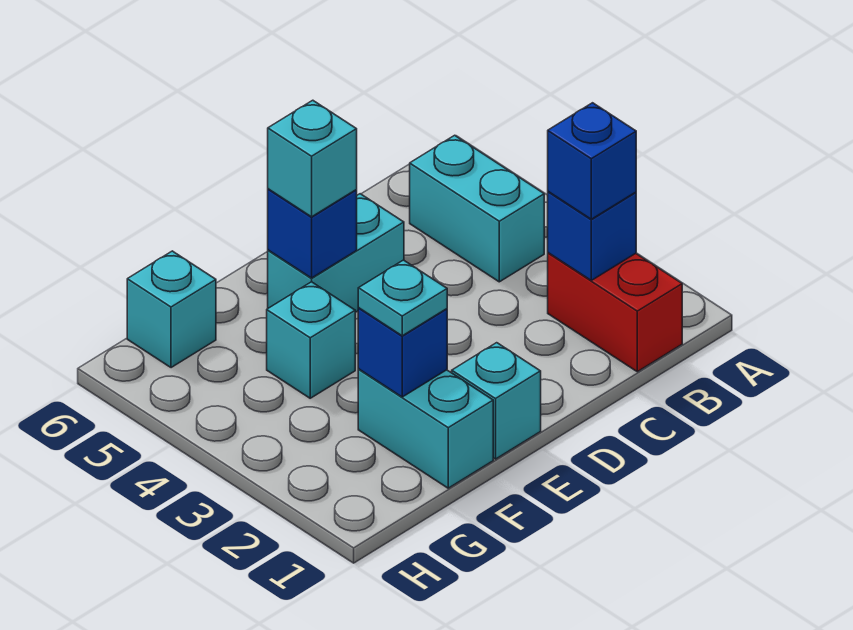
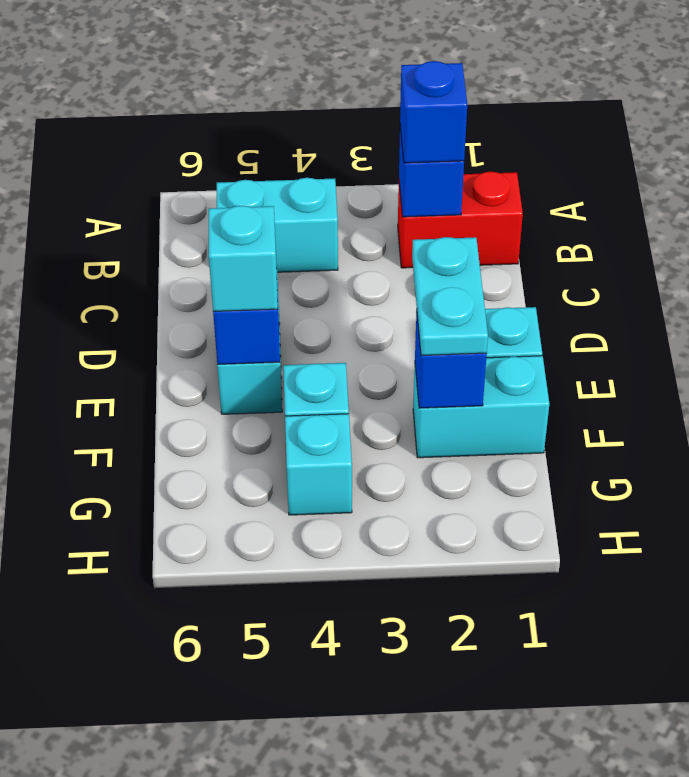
cyan plate F2 level 3 -> cyan plate E2:F2 level 3
cyan brick G6 level 1 -> cyan brick G4 level 1

